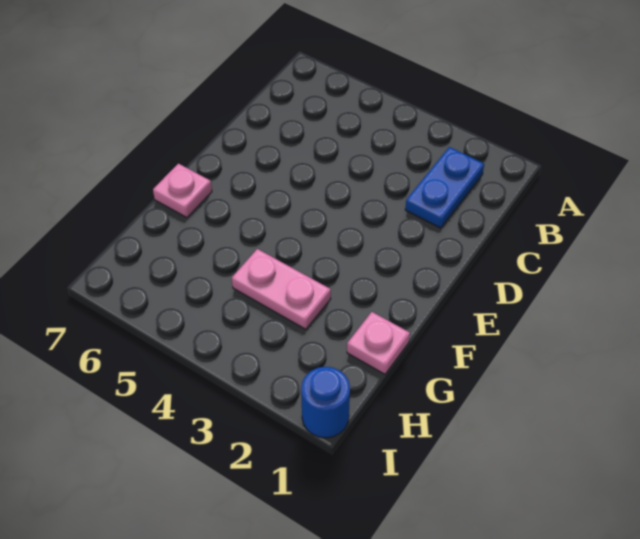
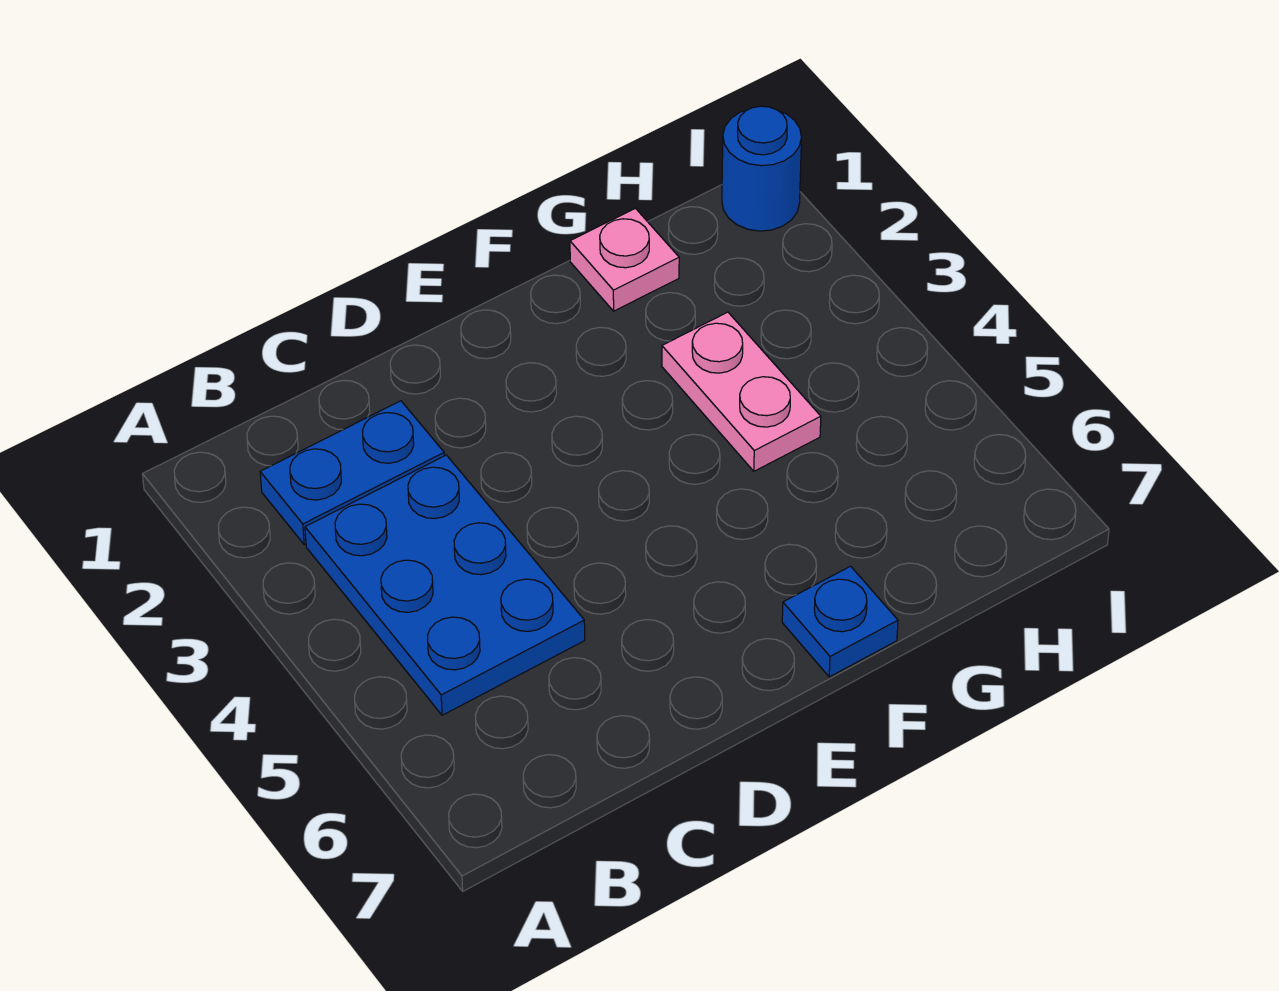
none -> blue plate B3:C5 level 1
pink plate F7 level 1 -> blue plate F7 level 1

